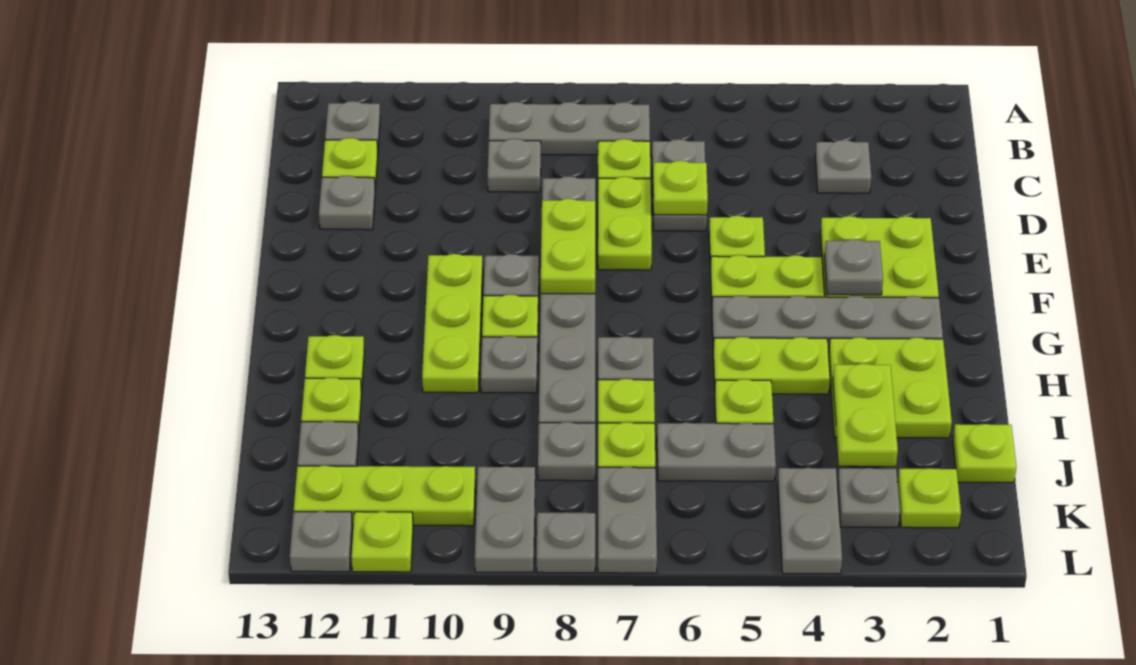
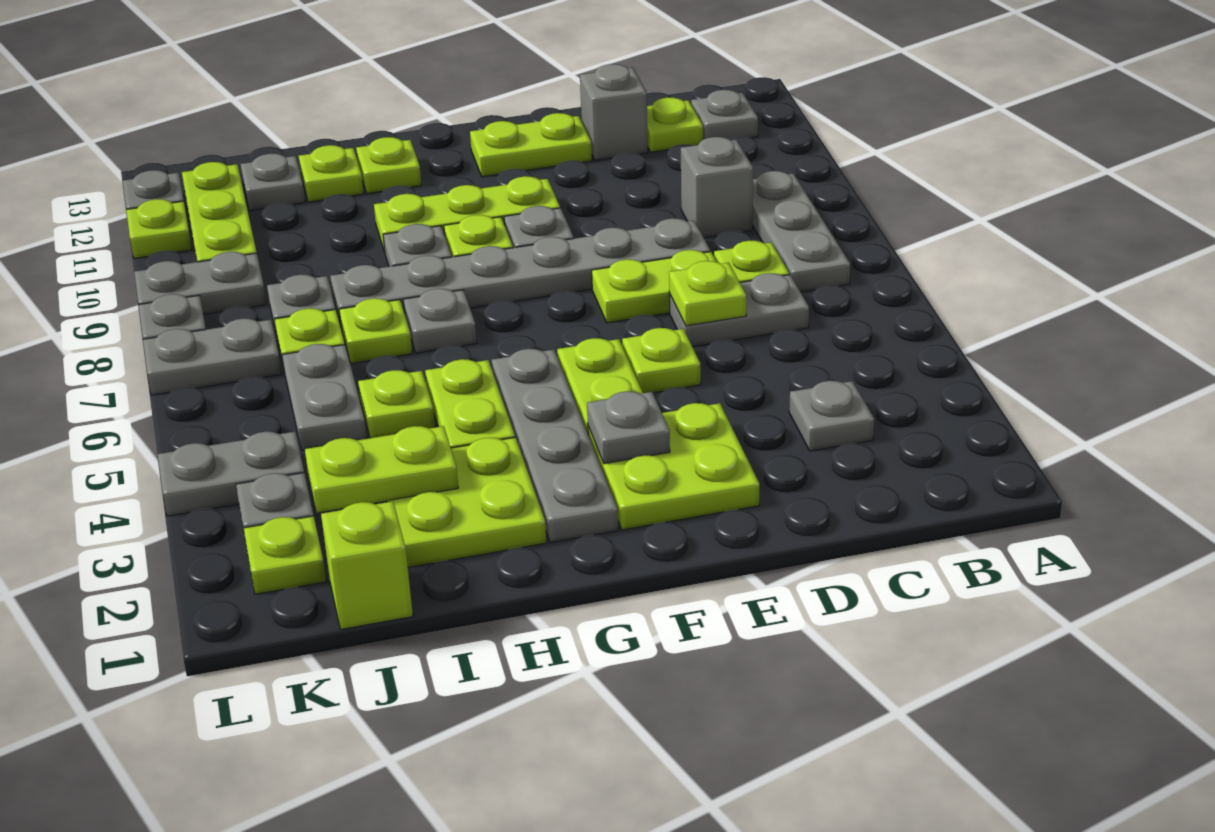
grey plate C9 level 1 -> grey brick C9 level 1
grey plate D12 level 1 -> grey brick D12 level 1
lime plate E8:F8 level 2 -> lime plate E12:F12 level 1
lime plate J1 level 1 -> lime brick J1 level 1

